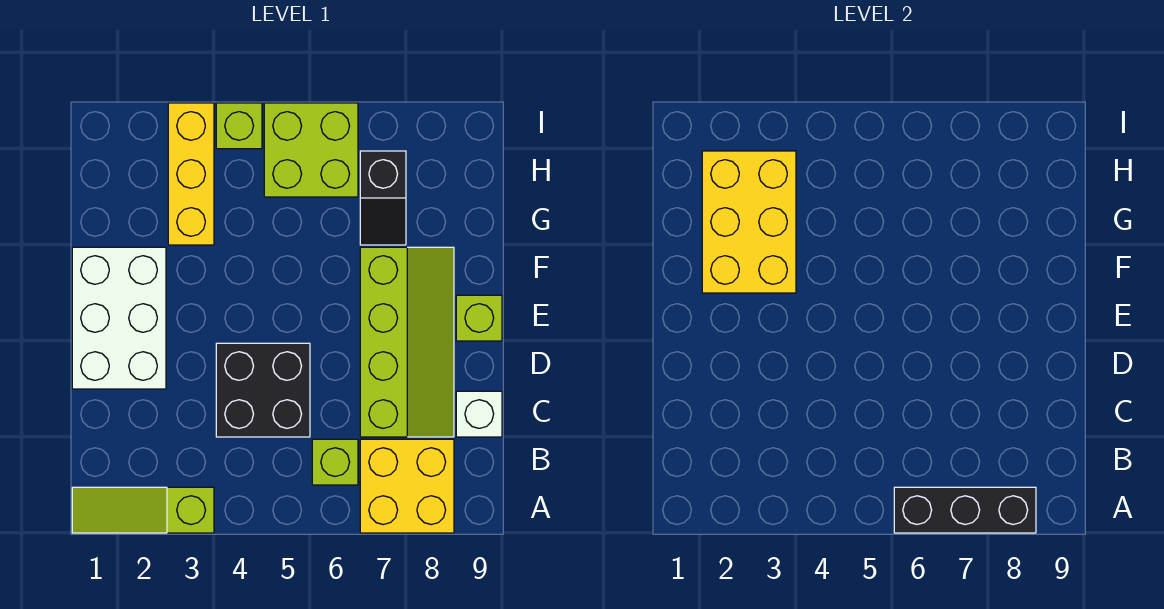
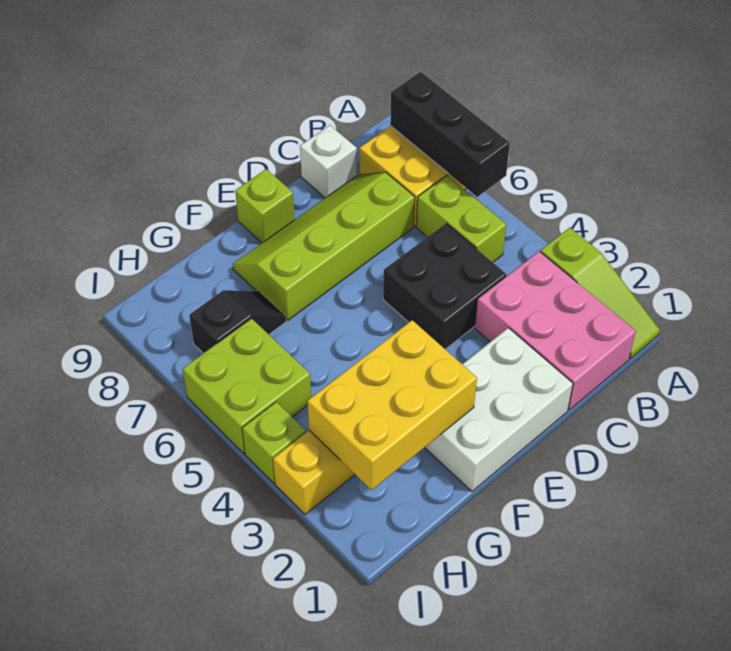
none -> pink brick B1:C3 level 1
lime brick B6 level 1 -> lime brick B5:B6 level 1

